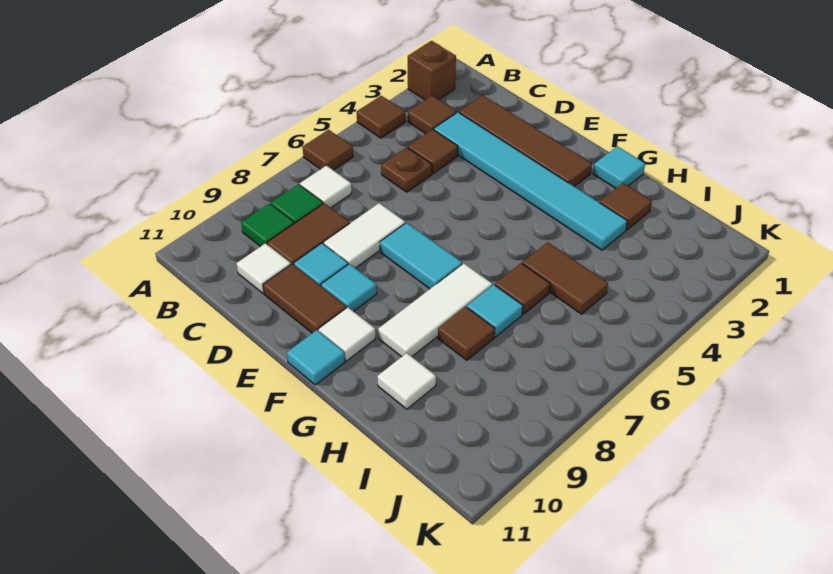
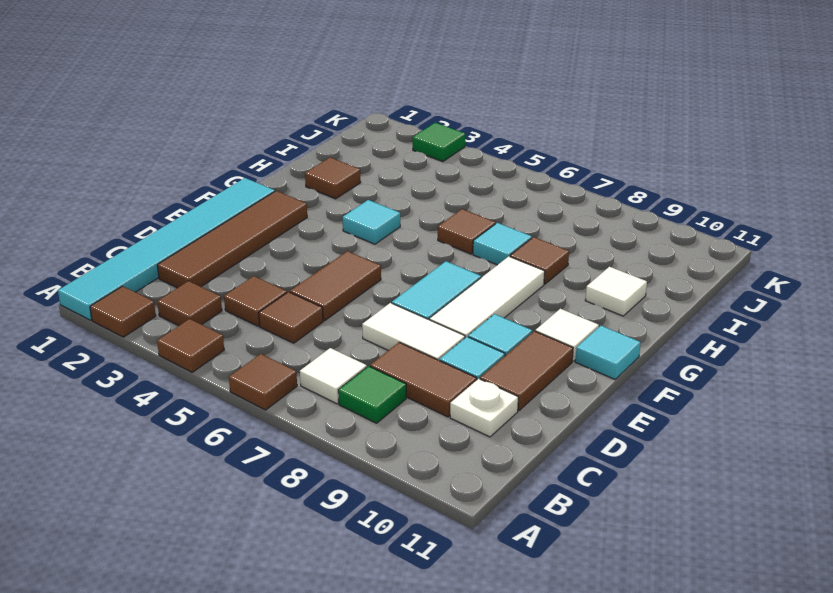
brown brick A2 level 1 -> brown tile A2 level 1
green tile B9 level 1 -> green tile K3 level 1
cyan tile C3:H3 level 1 -> cyan tile A1:F1 level 1
brown plate C5 level 1 -> brown tile C5 level 1
white tile C10 level 1 -> white plate C10 level 1
cyan tile G1 level 1 -> cyan tile G4 level 1
white tile G7:G9 level 1 -> white tile E8:G8 level 1
brown tile H5:I5 level 1 -> brown tile D5:E5 level 1

